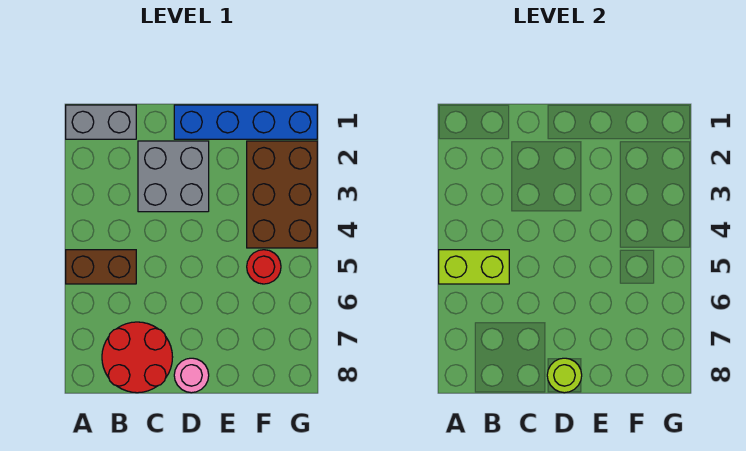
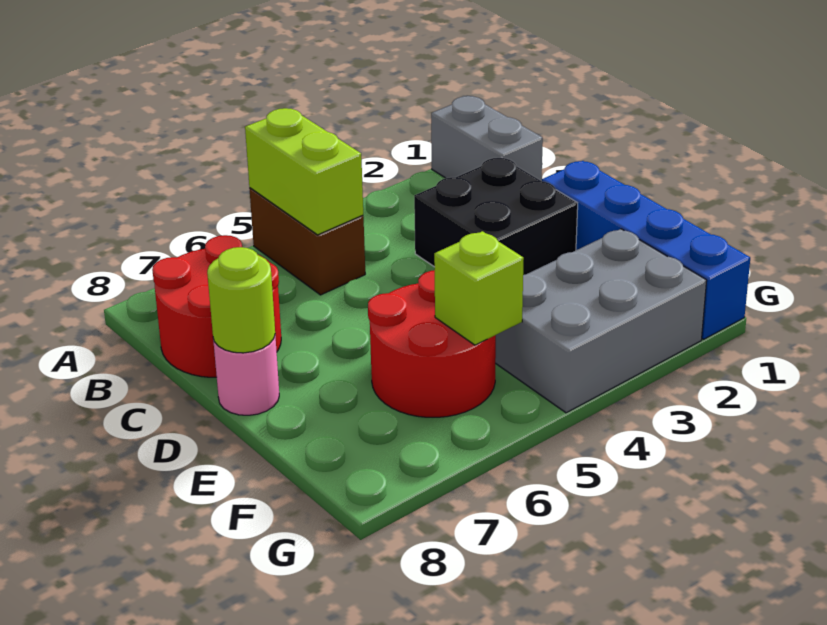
grey brick C2:D3 level 1 -> black brick C2:D3 level 1
brown brick F2:G4 level 1 -> grey brick F2:G4 level 1
red round brick F5 level 1 -> red round brick E5:F6 level 1
none -> lime brick F5 level 2

